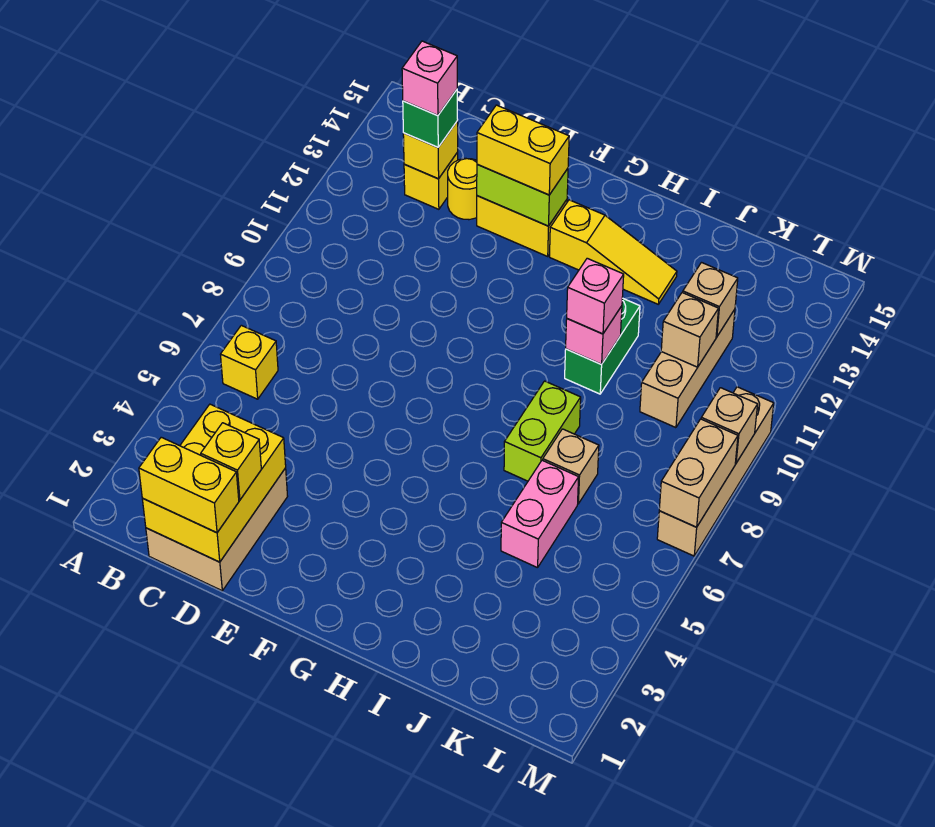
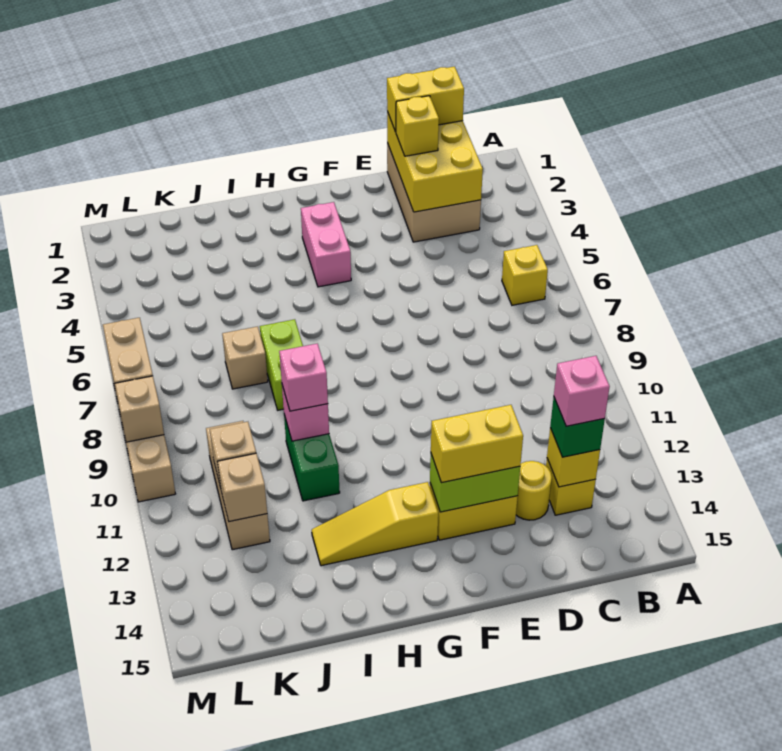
pink brick J5:J6 level 1 -> pink brick G3:G4 level 1

